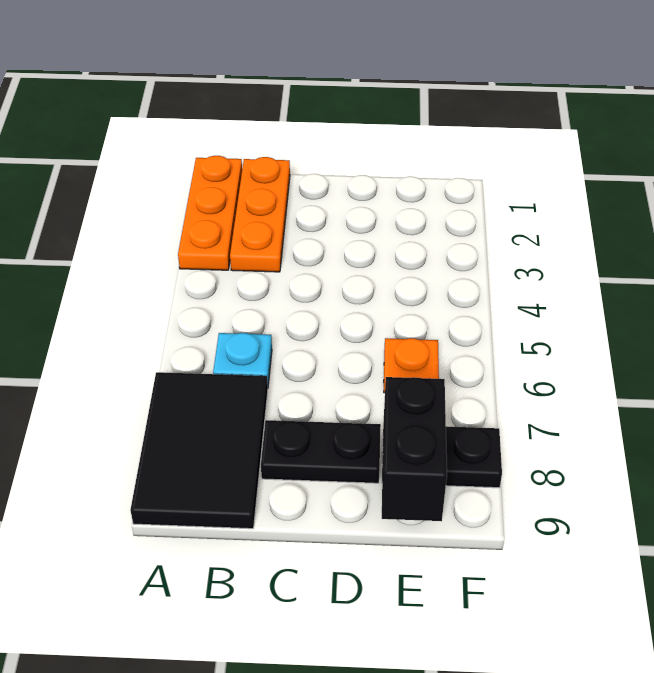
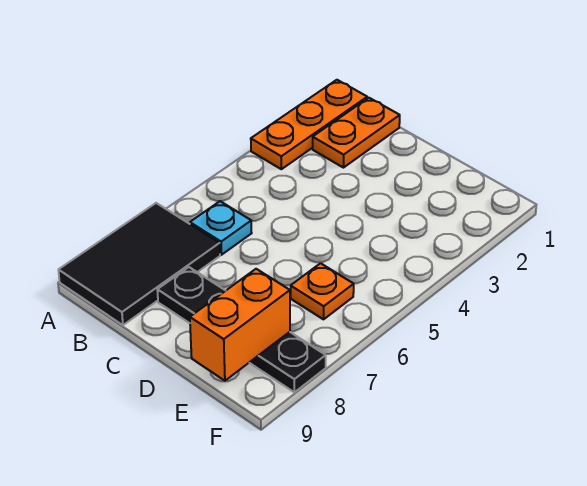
orange plate B1:B3 level 1 -> orange plate B1:B2 level 1
black brick E8:E9 level 2 -> orange brick E8:E9 level 2

